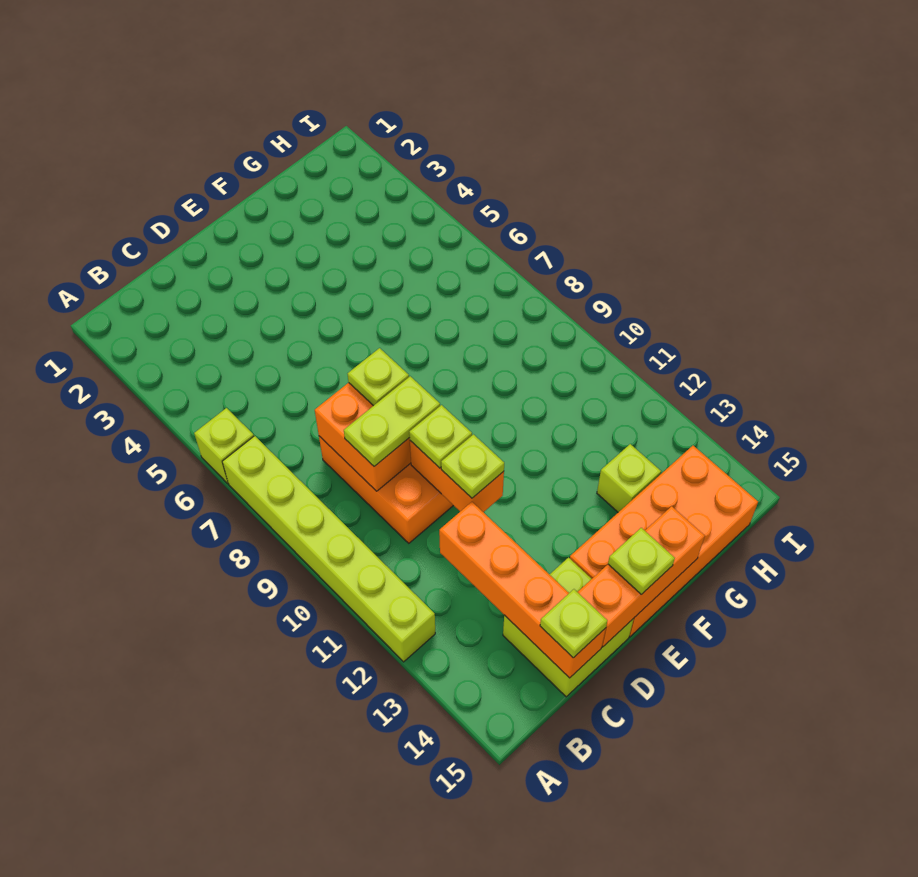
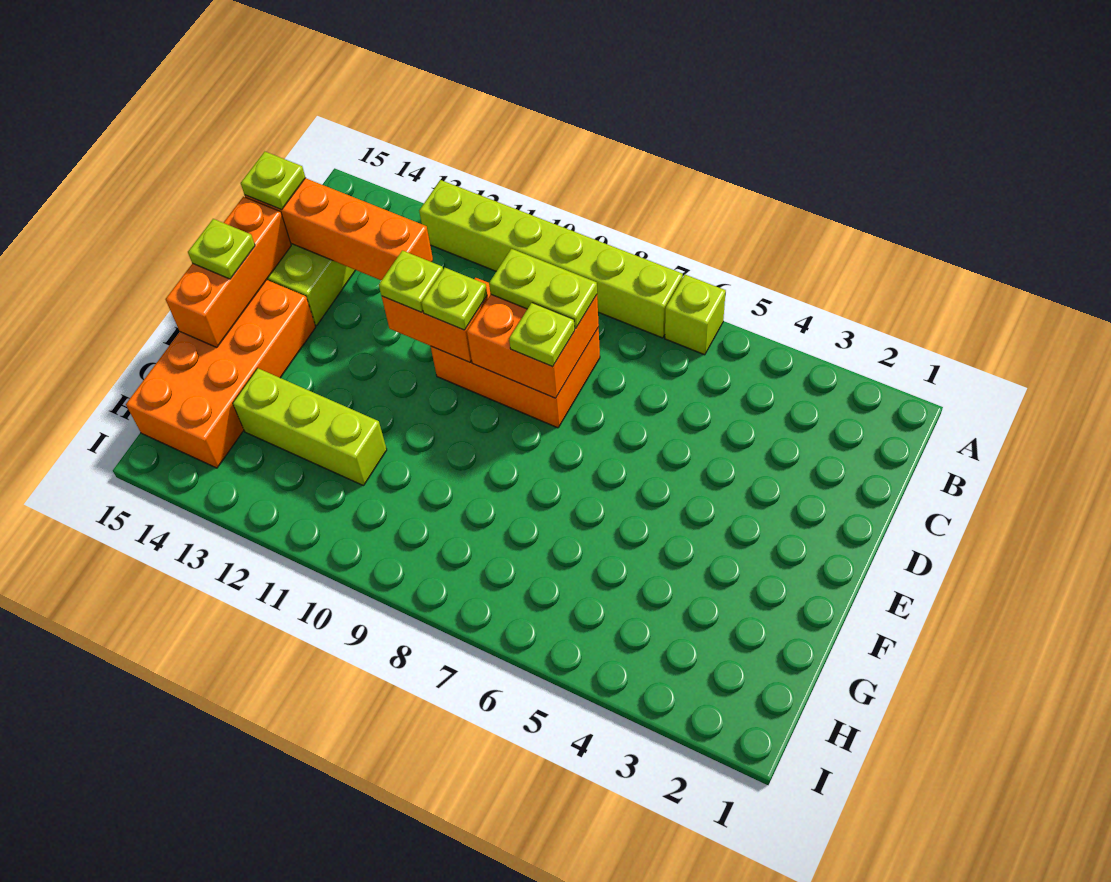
lime plate C9:D9 level 3 -> lime plate C8:C9 level 3
lime brick G13 level 1 -> lime brick G11:G13 level 1

